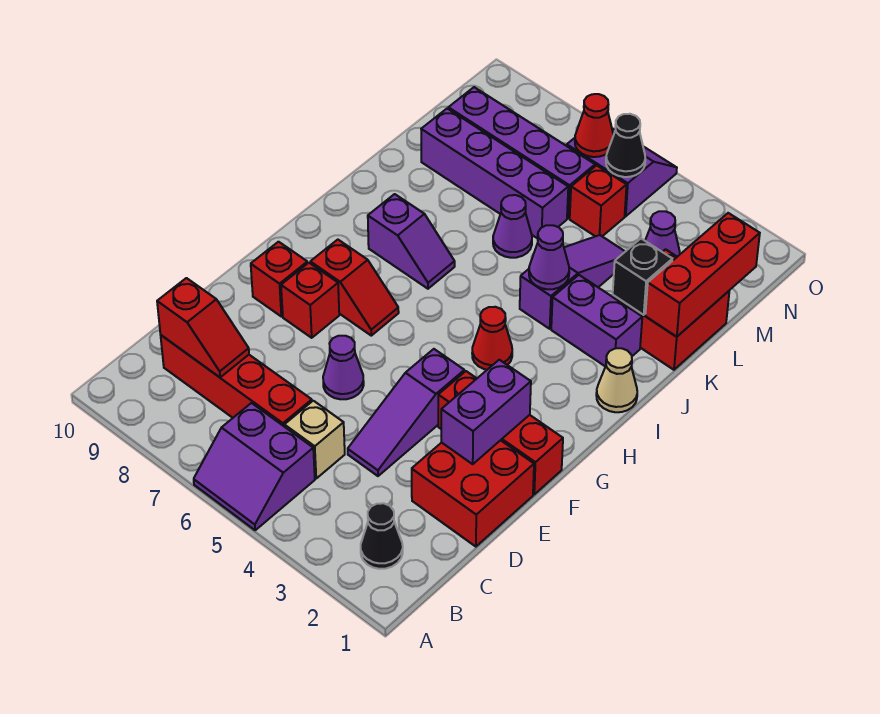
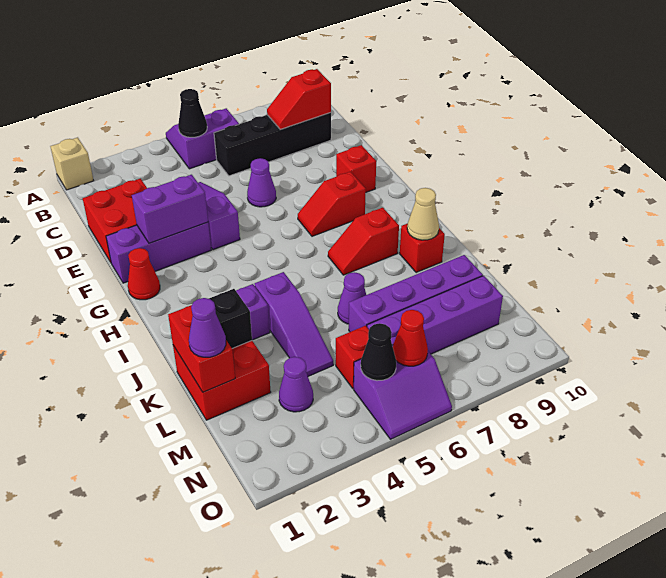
black cone B2 level 1 -> black cone B5 level 2
tan brick C5 level 1 -> tan brick A1 level 1
red brick C6:C9 level 1 -> black brick C6:C9 level 1
purple brick E2:F2 level 2 -> purple brick F2:F3 level 2
red brick F1:F3 level 1 -> purple brick F1:F3 level 1
red brick F8 level 1 -> red brick J9 level 1
red cone H4 level 1 -> red cone G1 level 1
tan cone I1 level 1 -> tan cone J9 level 2
purple slope I7:I8 level 1 top 8 -> red slope I7:I8 level 1 top 8
purple cone J4 level 2 -> purple cone L1 level 3
red brick K1:M1 level 2 -> red brick K1:L1 level 2

